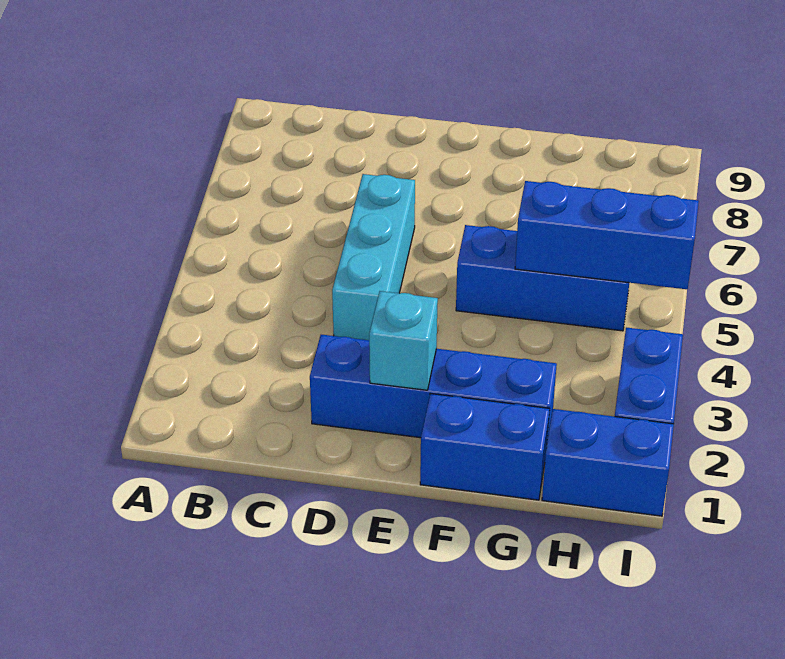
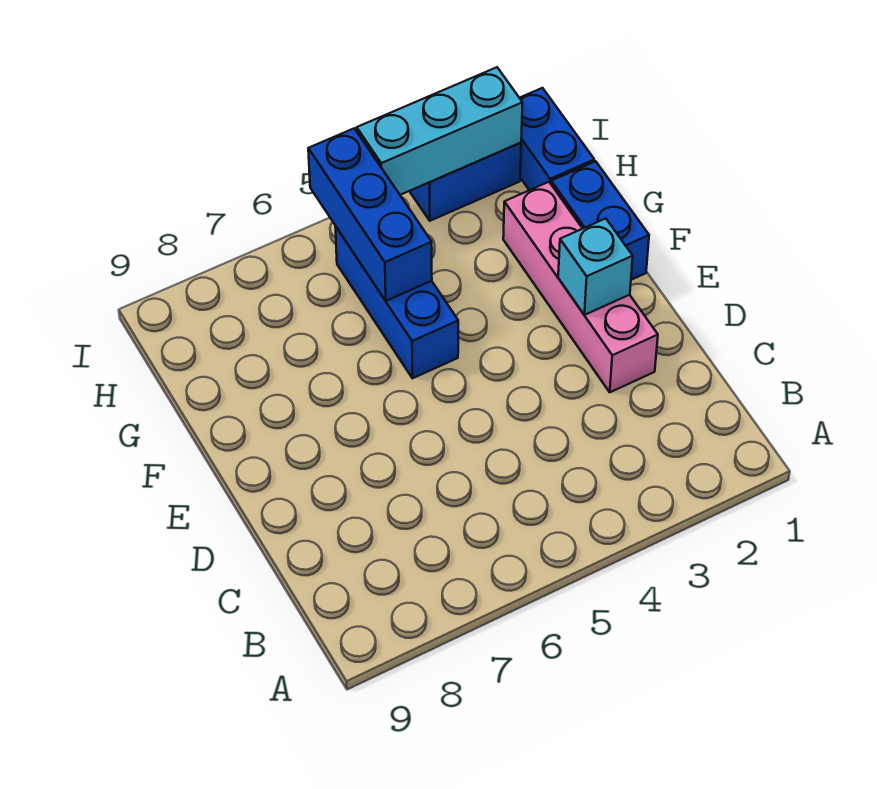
blue brick D2:G2 level 1 -> pink brick D2:G2 level 1
cyan brick D4:D6 level 1 -> cyan brick I2:I4 level 2

